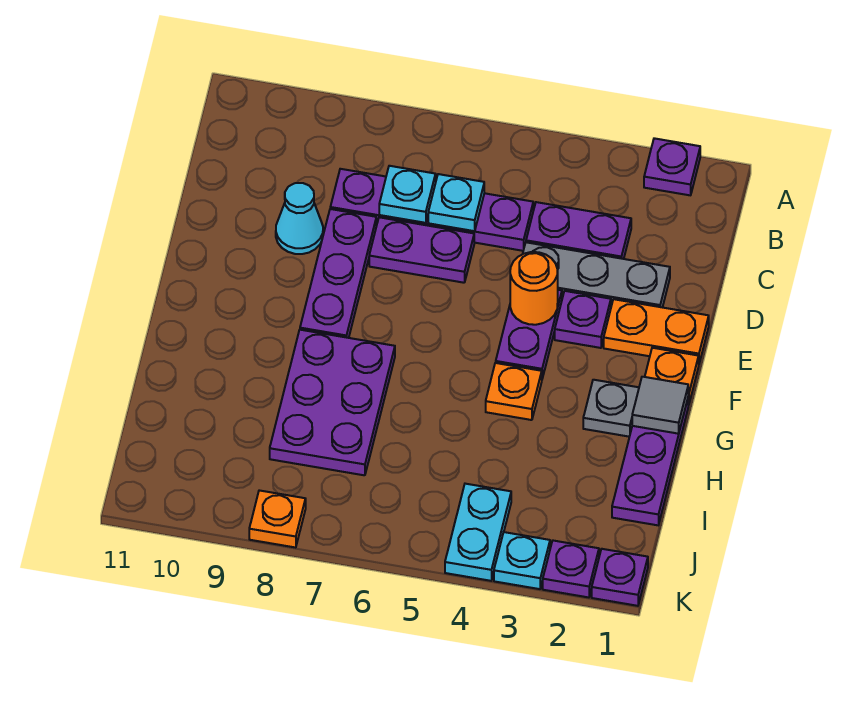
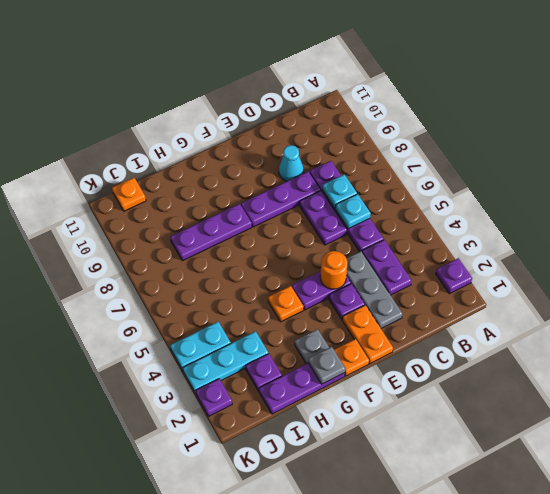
grey tile G1 level 2 -> grey plate G1 level 2
purple plate G7:I8 level 1 -> purple plate G8:I8 level 1
purple plate K1 level 1 -> purple plate I2 level 1
cyan plate K3 level 1 -> cyan plate I3:K3 level 1
orange plate K8 level 1 -> orange plate J11 level 1

